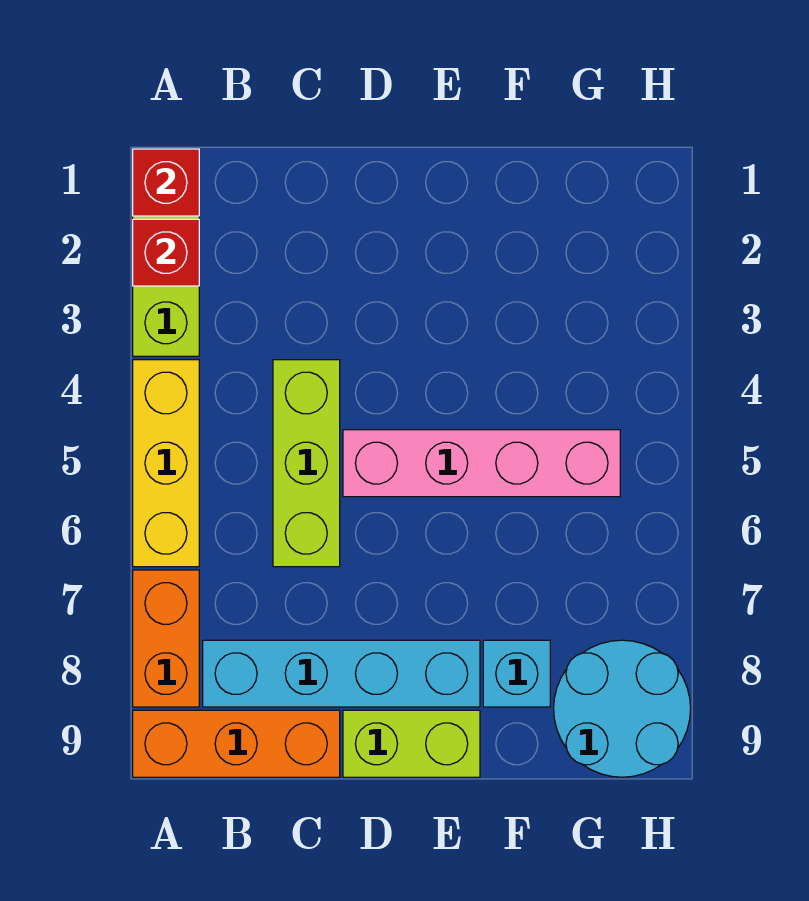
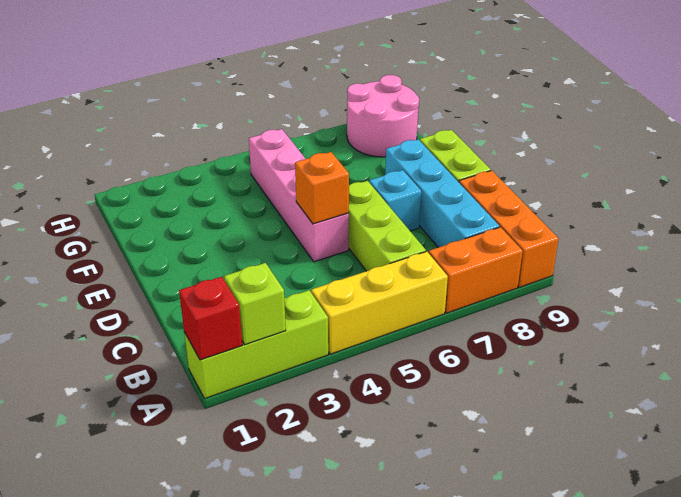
red brick A2 level 2 -> lime brick A2 level 2
lime brick C4:C6 level 1 -> lime brick B6:D6 level 1
none -> orange brick D5 level 2
cyan brick F8 level 1 -> cyan brick D7 level 1
cyan round brick G8:H9 level 1 -> pink round brick G8:H9 level 1

